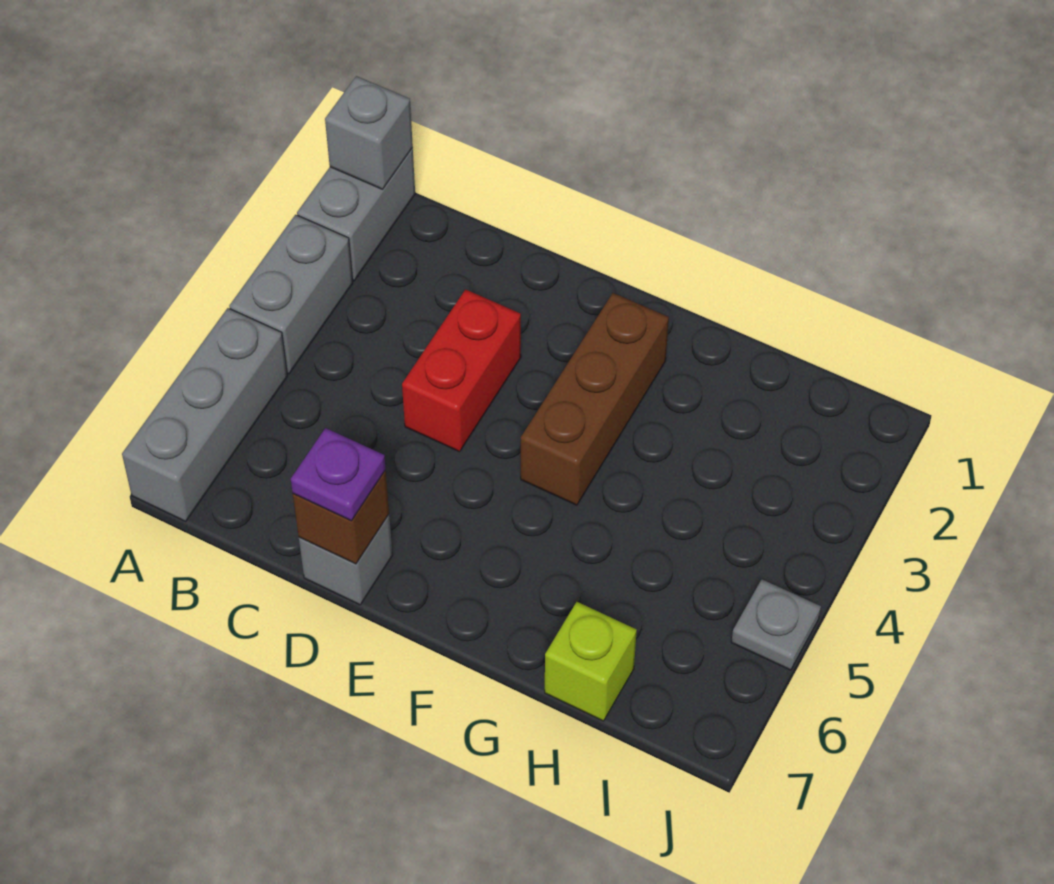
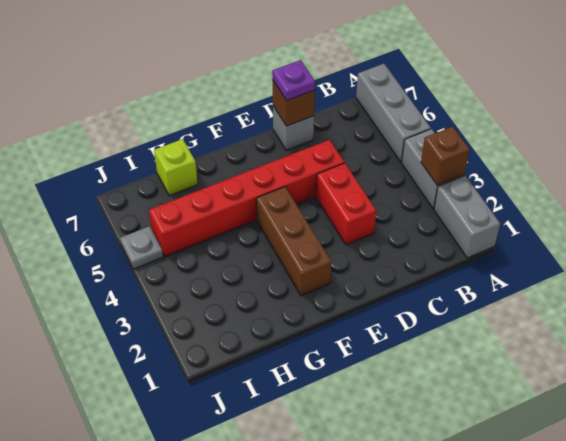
grey brick A1 level 2 -> none
none -> brown brick A3 level 2
none -> red brick D5:I5 level 1

